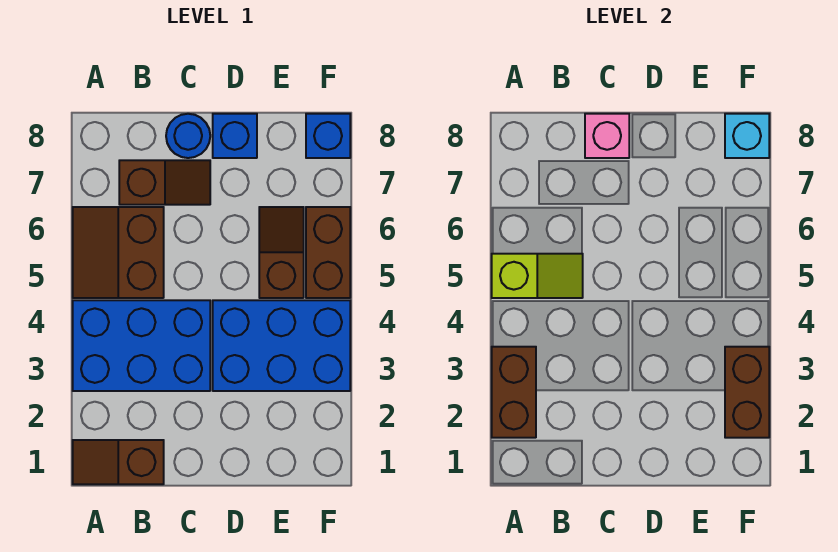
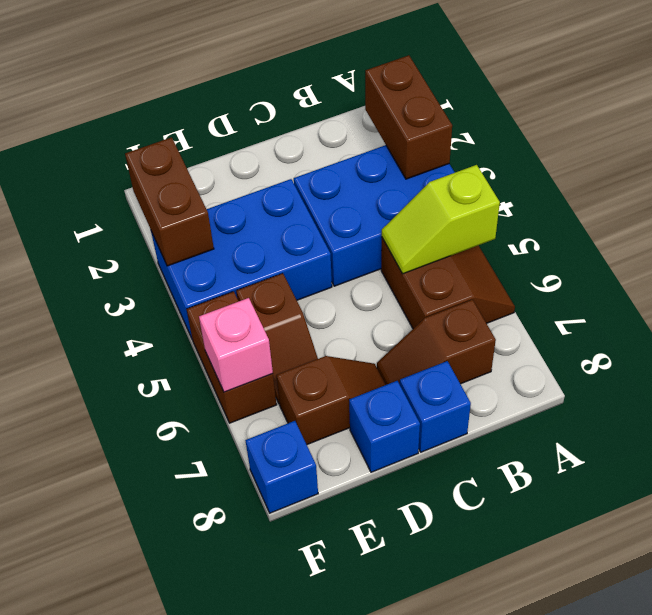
brown slope A1:B1 level 1 top B -> brown slope D7:E7 level 1 top E
blue round brick C8 level 1 -> blue brick C8 level 1
pink brick C8 level 2 -> pink brick F6 level 2
cyan brick F8 level 2 -> none

